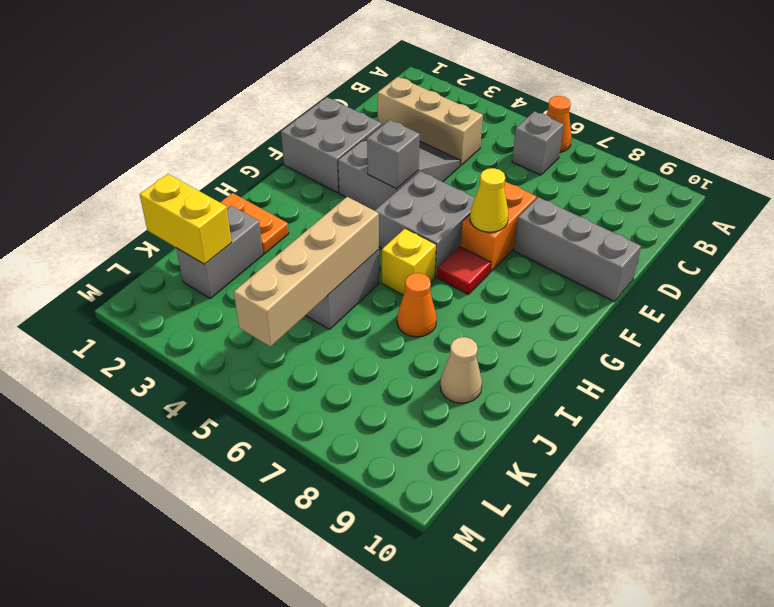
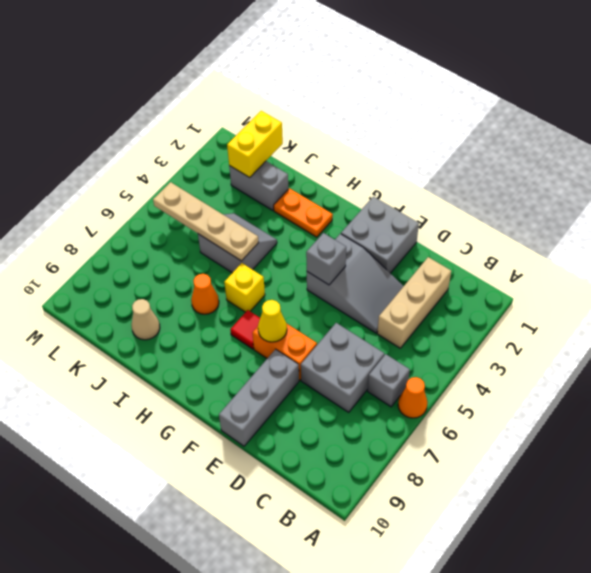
grey brick F5:G6 level 1 -> grey brick C6:D7 level 1
orange plate I1:I2 level 1 -> orange plate H2:I2 level 1
tan brick I5:L5 level 2 -> tan plate I5:L5 level 2

